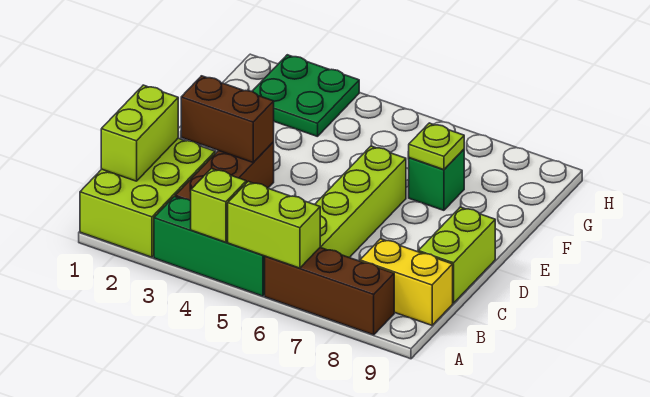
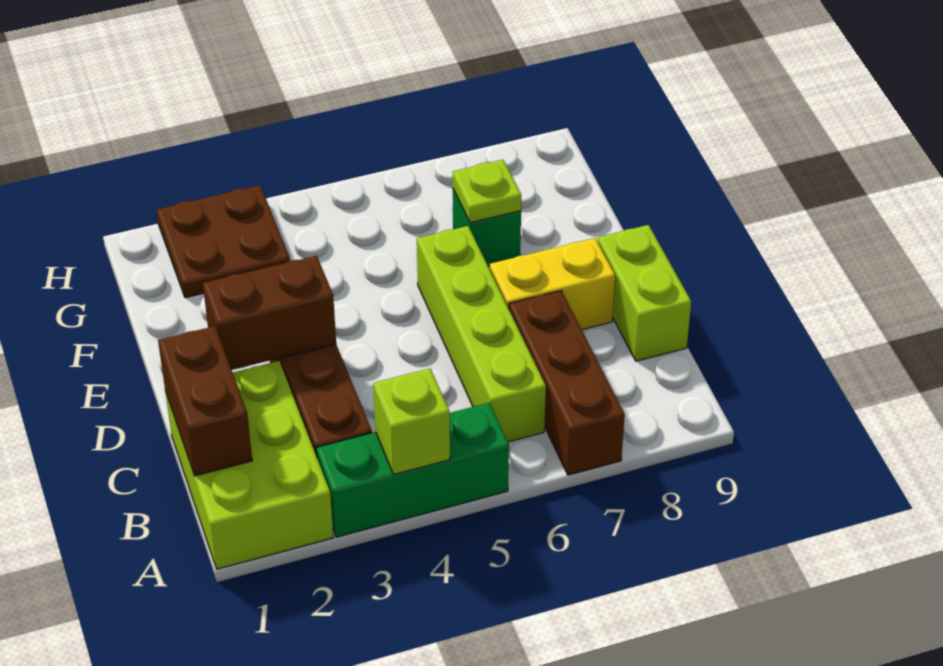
lime brick A5:A6 level 2 -> none
brown brick A6:A8 level 1 -> brown brick A7:C7 level 1
lime brick B1:C1 level 2 -> brown brick B1:C1 level 2
yellow brick B8:B9 level 1 -> yellow brick D7:D8 level 1
green plate G2:H3 level 1 -> brown plate G2:H3 level 1

